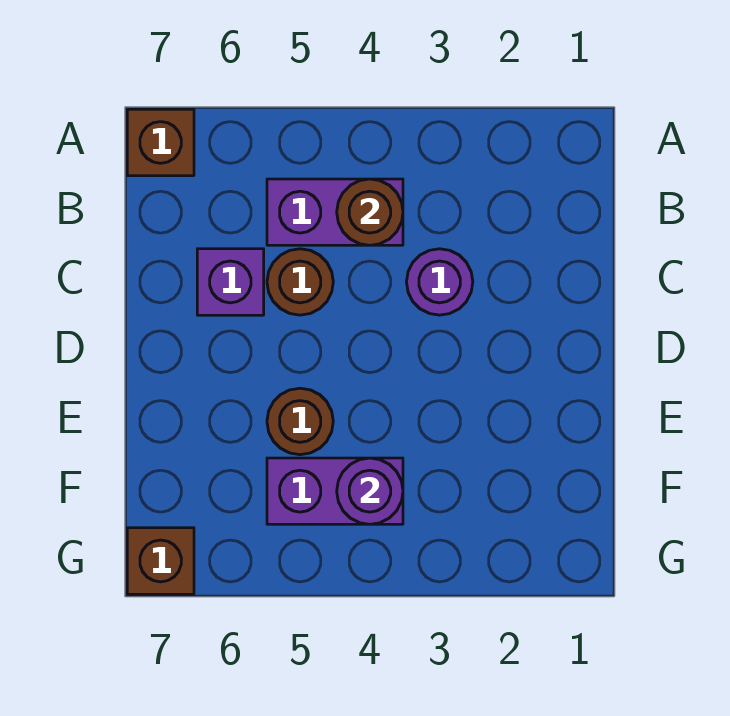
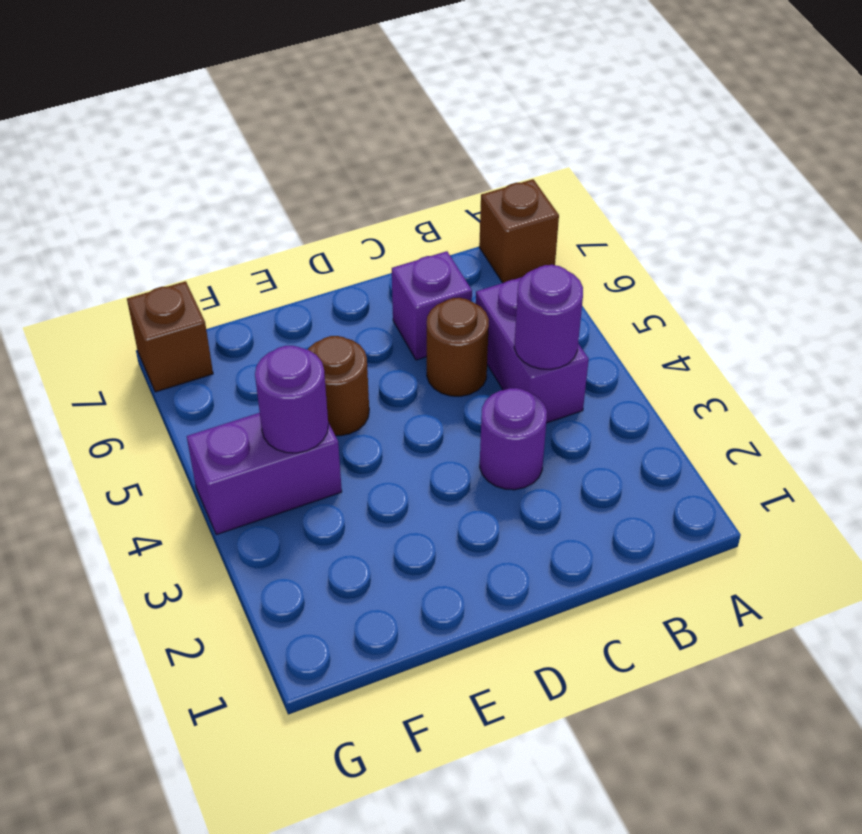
brown round brick B4 level 2 -> purple round brick B4 level 2
purple brick F4:F5 level 1 -> purple brick F4:G4 level 1

